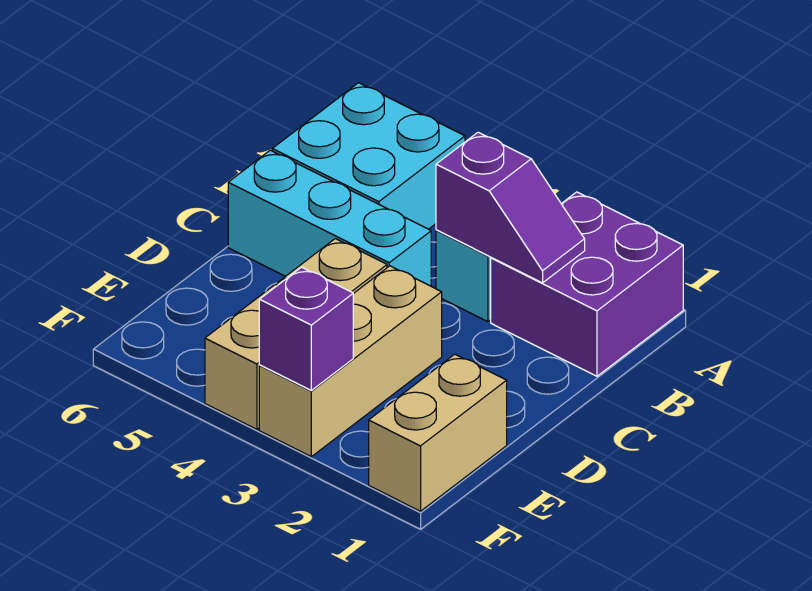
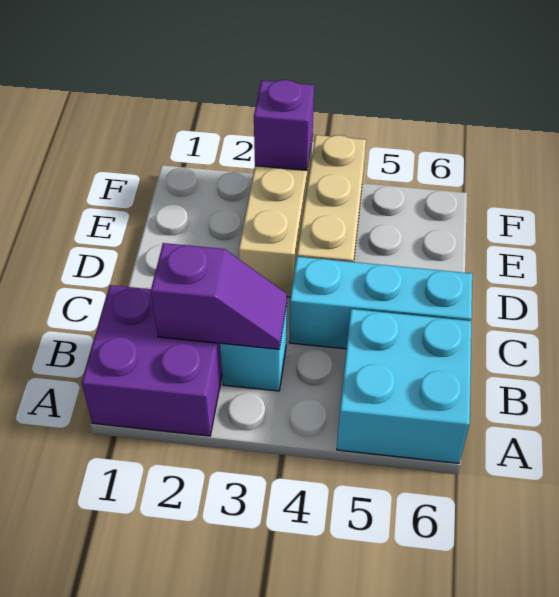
purple slope B2:B3 level 2 top 3 -> purple slope B2:B3 level 2 top 2
tan brick E1:F1 level 1 -> none

